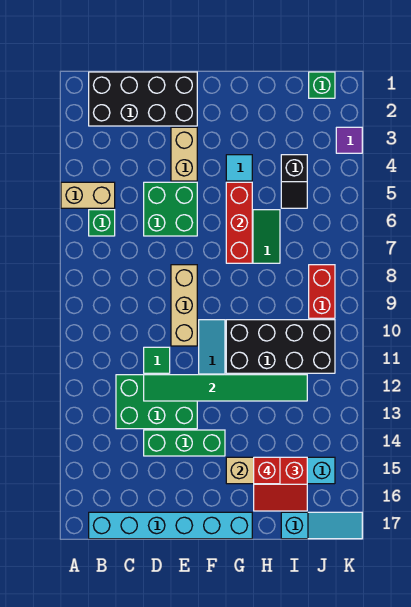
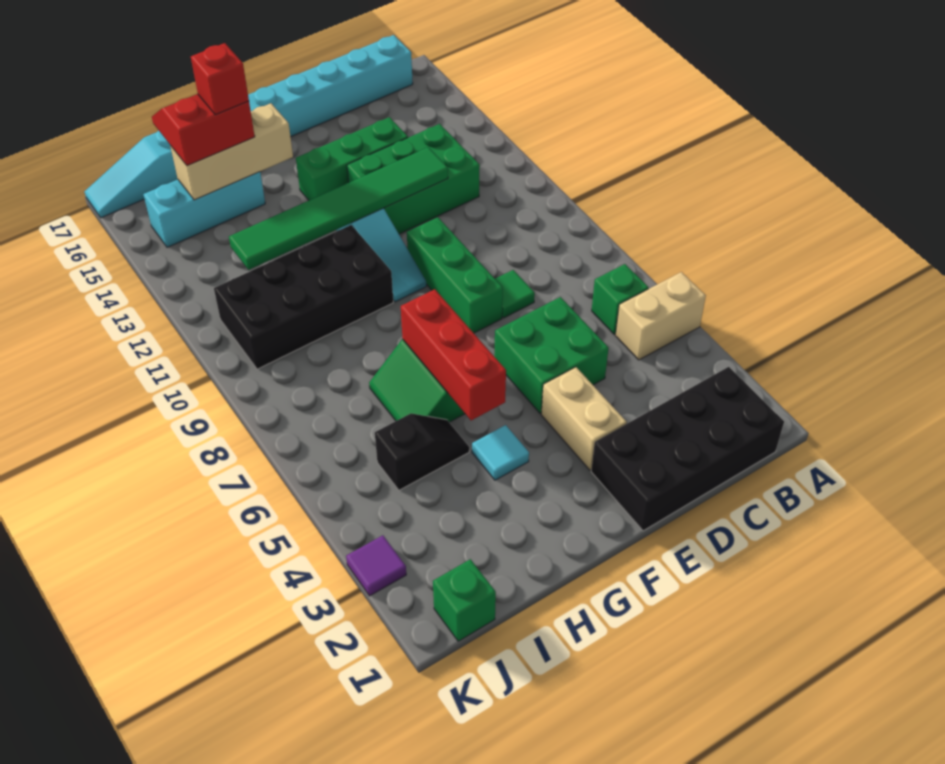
green tile D11 level 1 -> green tile D8 level 1
tan brick E8:E10 level 1 -> green brick E8:E10 level 1
black slope I4:I5 level 1 top 4 -> black slope H5:I5 level 1 top I
red brick J8:J9 level 1 -> none

